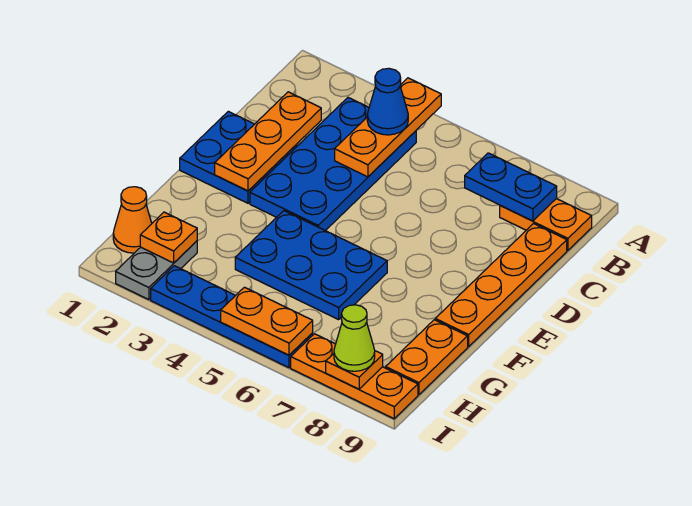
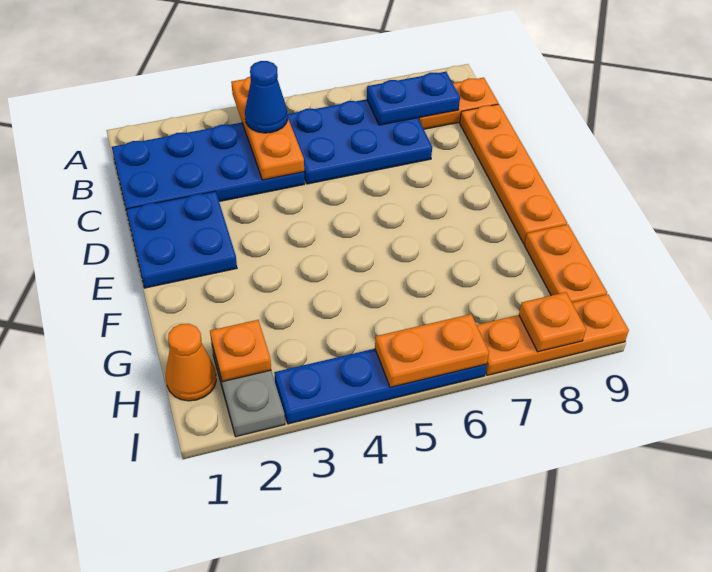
blue plate B3:E4 level 1 -> blue plate B1:C4 level 1
orange plate C2:E2 level 2 -> none
blue plate F4:G6 level 1 -> blue plate B5:C7 level 1
lime cone I8 level 3 -> none

